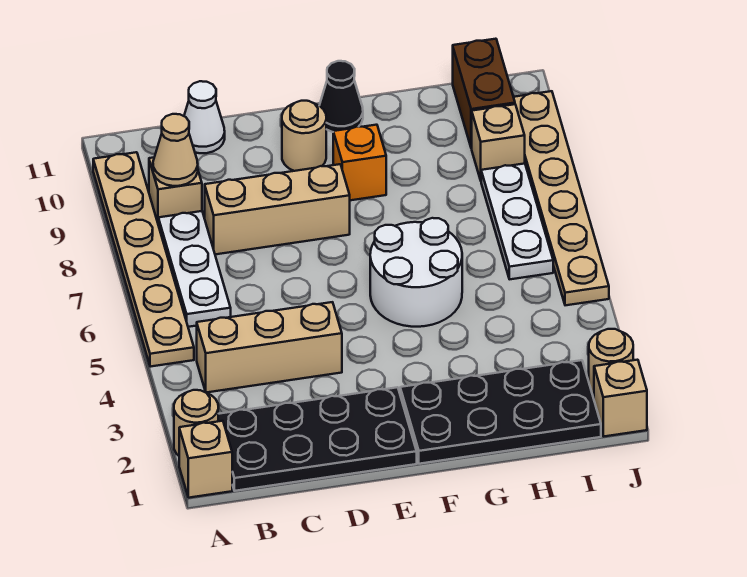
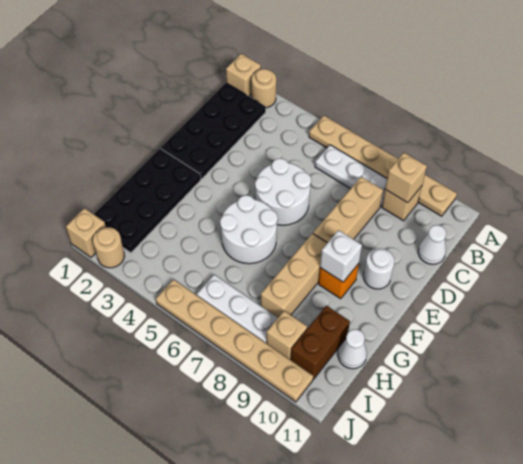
tan brick B4:D4 level 1 -> tan brick F8:H8 level 1
tan cone B9 level 2 -> tan brick B9 level 2
none -> white round brick D5:E6 level 1
tan round brick E10 level 1 -> white round brick E10 level 1
none -> white brick F9 level 2
black cone F11 level 1 -> none
none -> white cone H11 level 1
brown brick I10:I11 level 1 -> brown brick H10:I10 level 1

